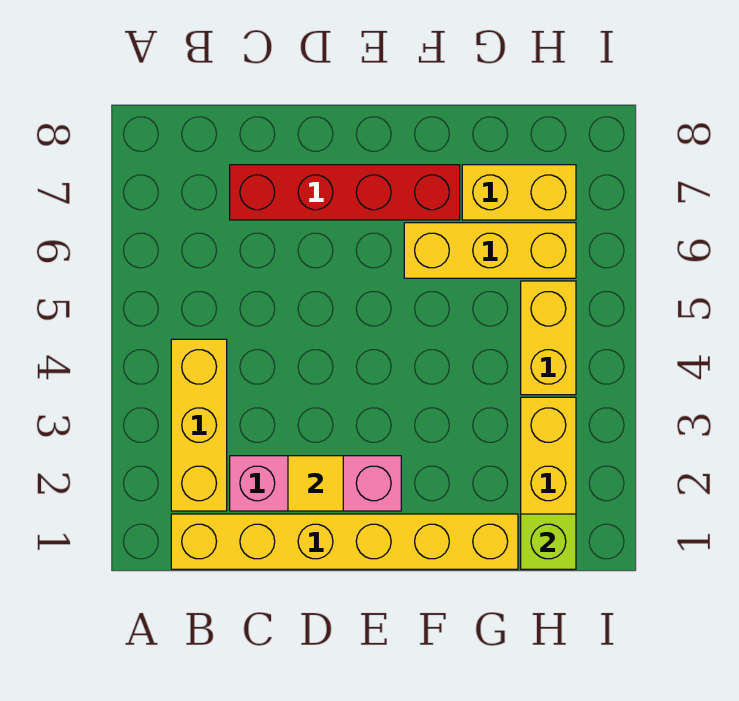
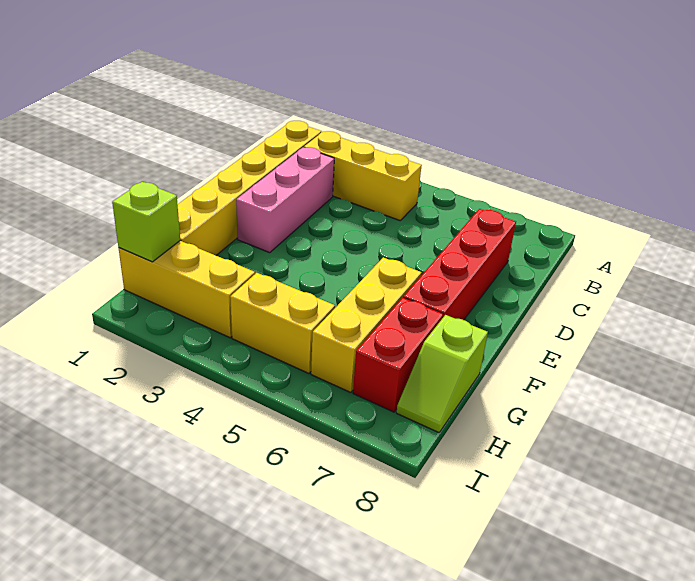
yellow tile D2 level 2 -> none
yellow brick G7:H7 level 1 -> red brick G7:H7 level 1
none -> lime slope G8:H8 level 1 top G

